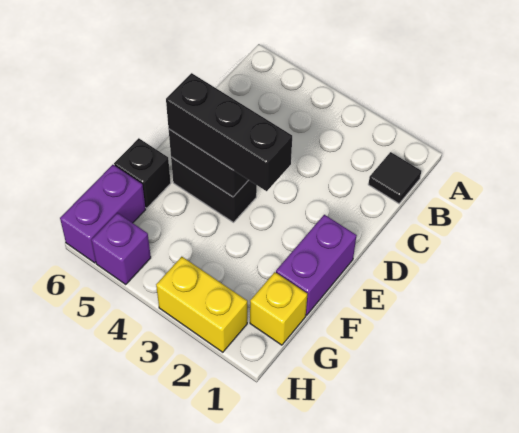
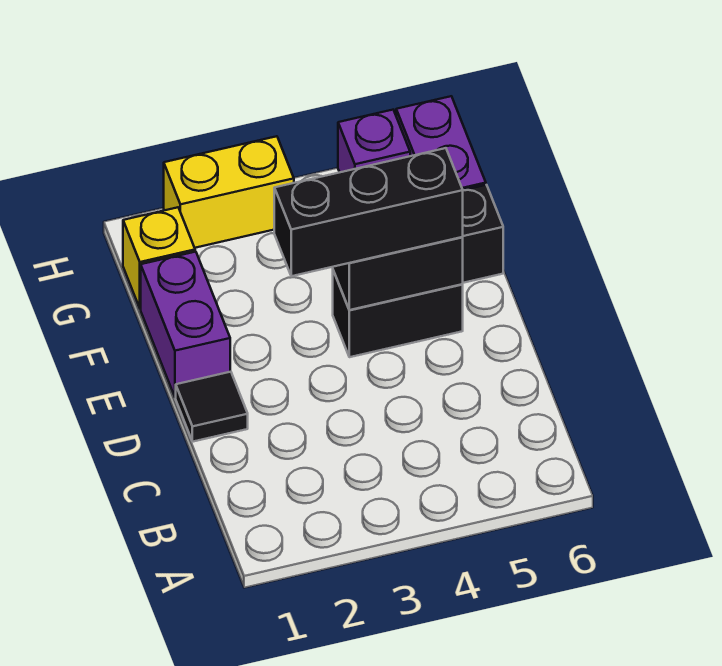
black tile B1 level 1 -> black tile D1 level 1

